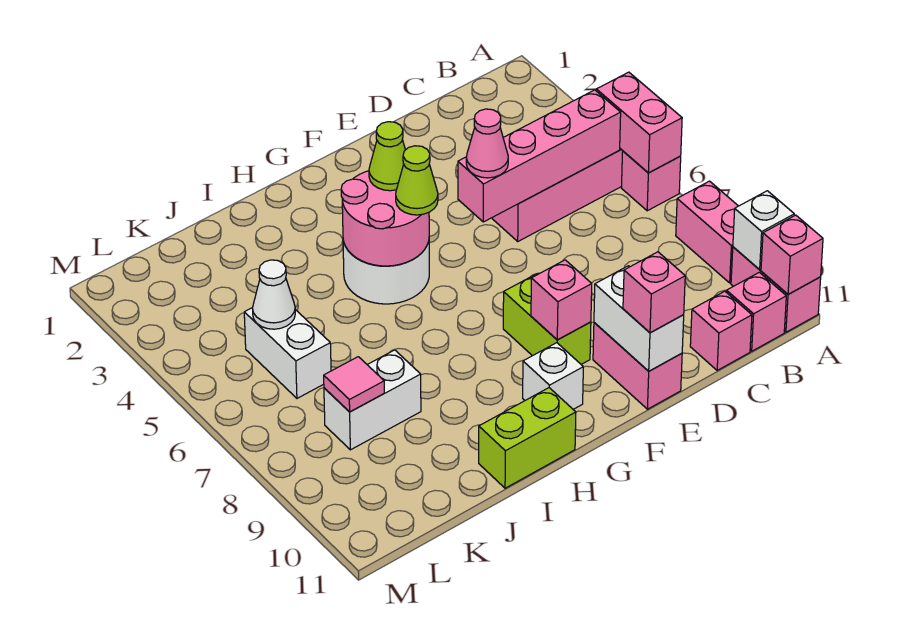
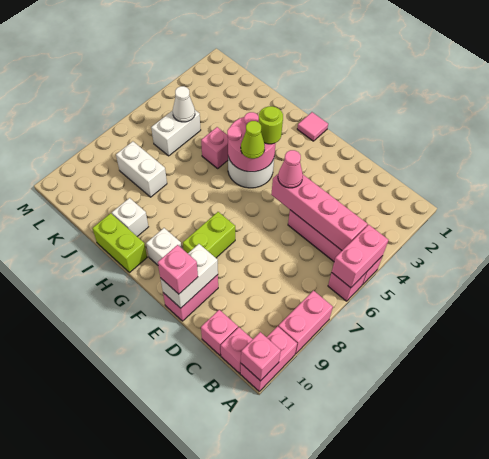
white brick A10 level 2 -> white brick I10 level 1
pink brick F9 level 2 -> pink brick I5 level 1
lime cone G4 level 3 -> lime round brick G4 level 3
pink tile K8 level 2 -> pink tile G1 level 1

